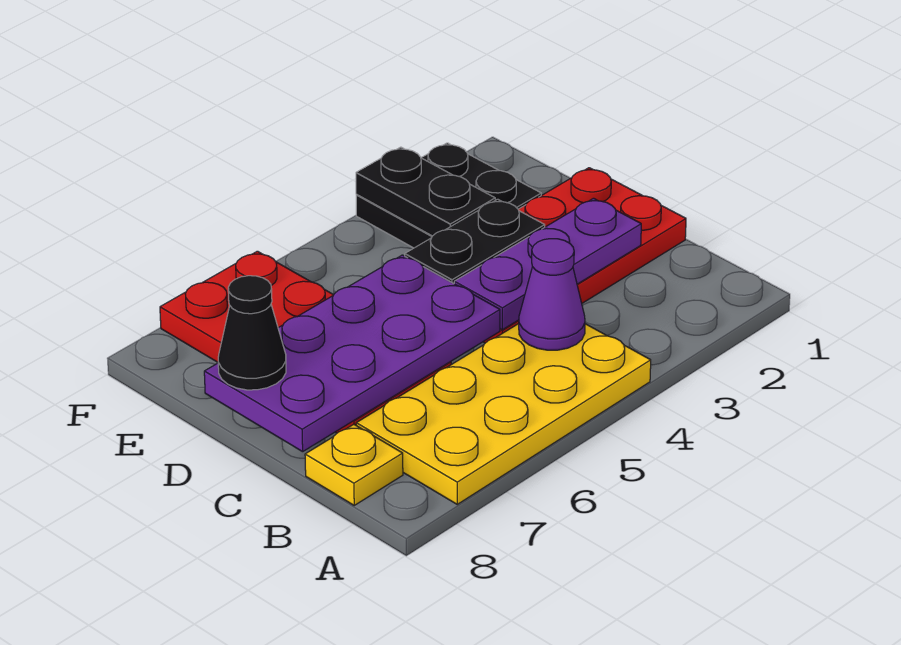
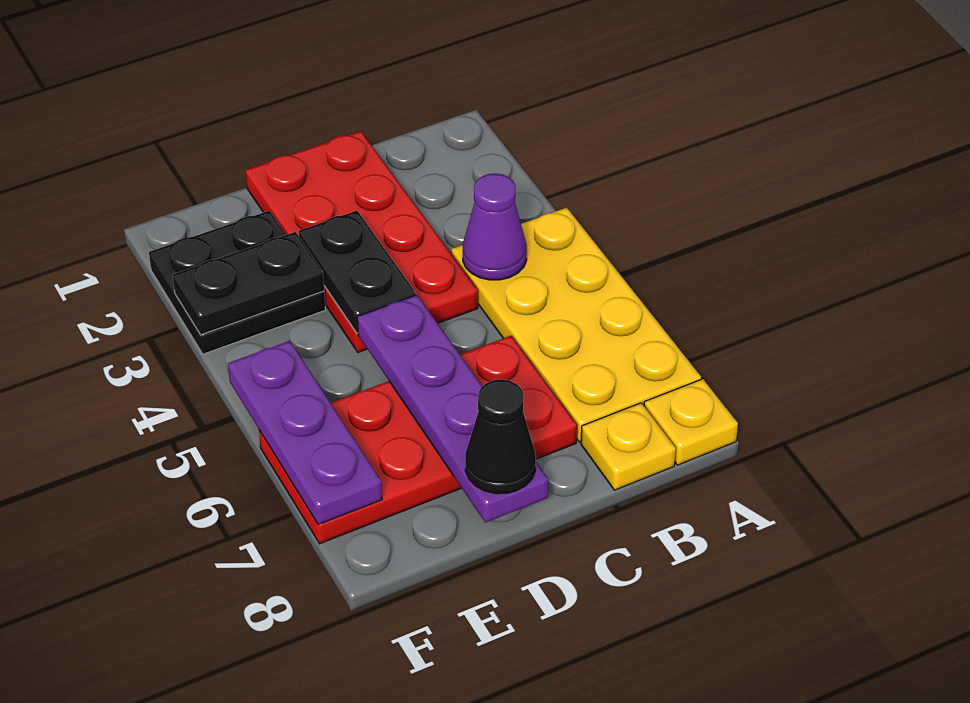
none -> yellow plate A8 level 1
purple plate C2:C4 level 2 -> purple plate F5:F7 level 2
purple plate C5:D8 level 2 -> purple plate D5:D8 level 2

